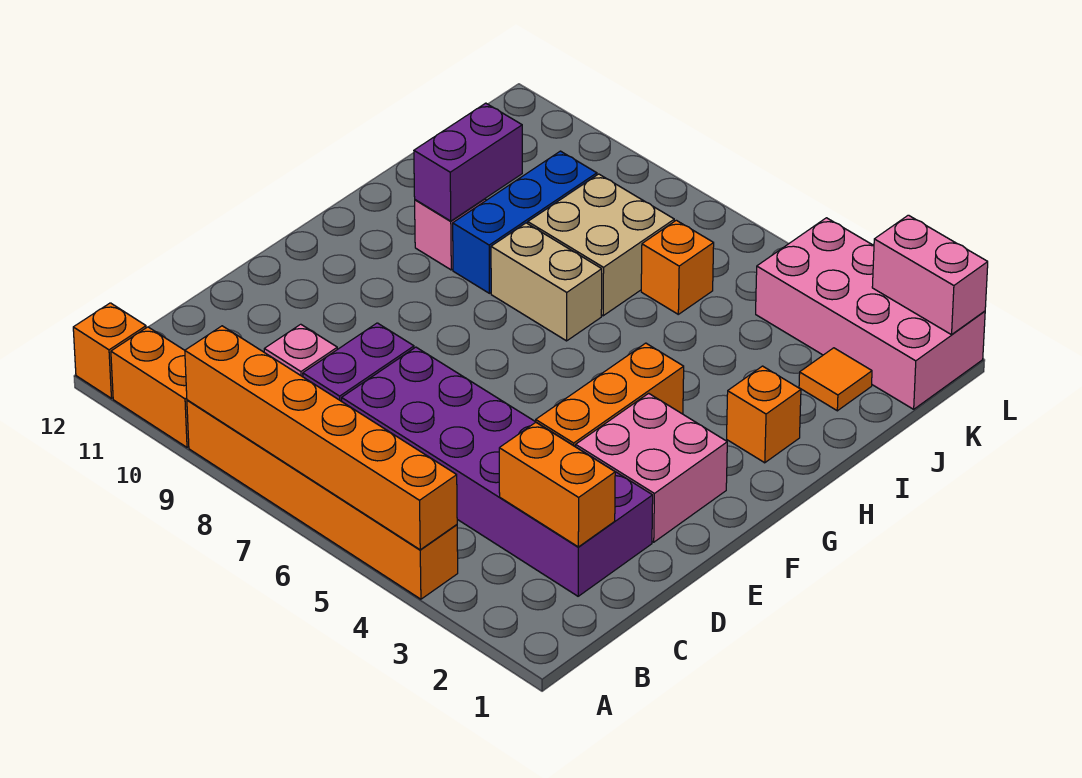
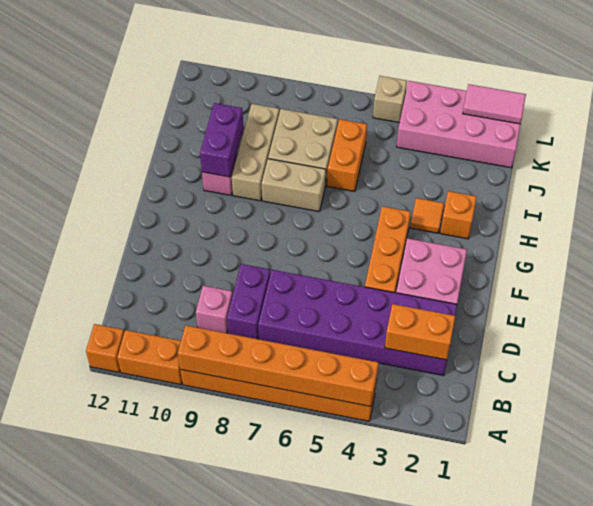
blue brick H9:J9 level 1 -> tan brick H9:J9 level 1
orange tile J2 level 1 -> orange tile H3 level 1
orange brick J6 level 1 -> orange brick I6:J6 level 1
pink brick L1:L2 level 2 -> pink tile L1:L2 level 2
none -> tan brick L5 level 1

